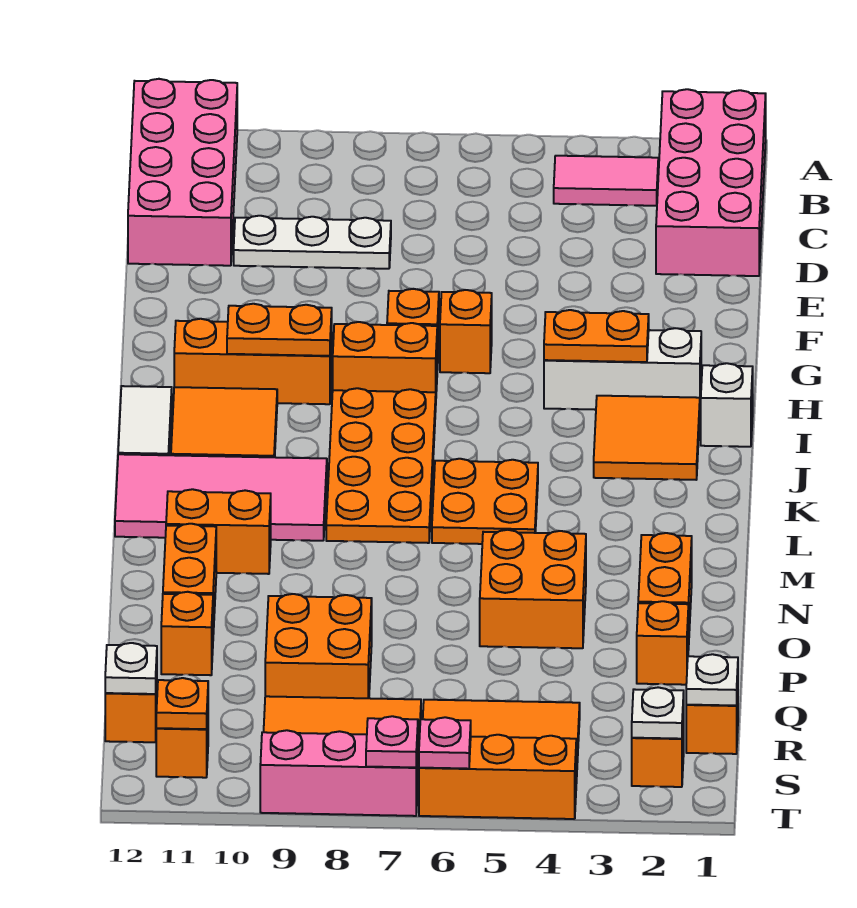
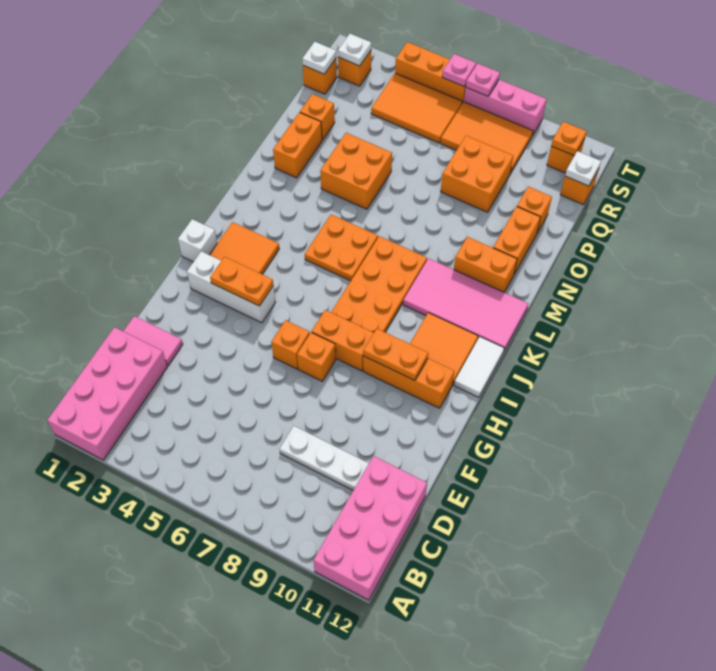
pink tile B3:B4 level 1 -> pink tile E1:E2 level 1

